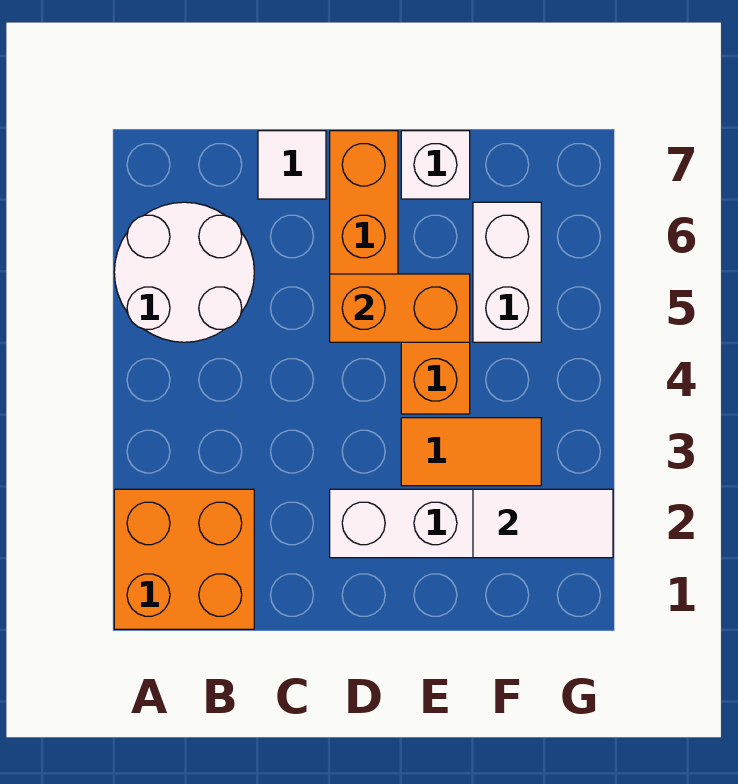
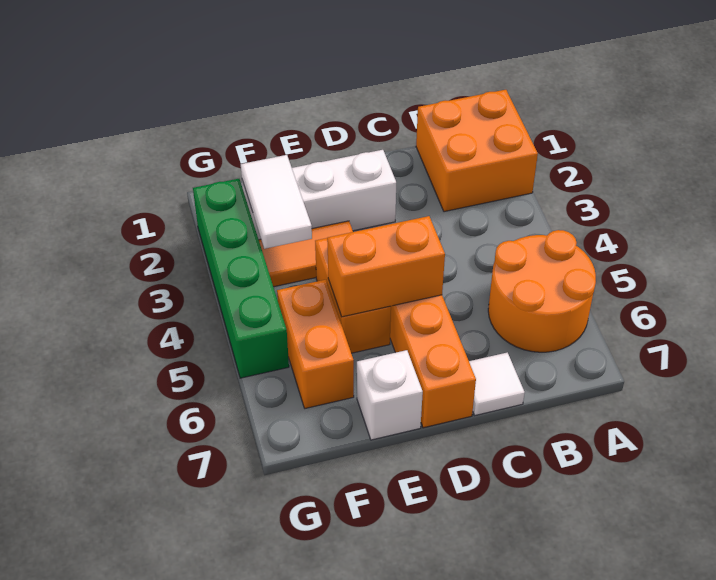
white round brick A5:B6 level 1 -> orange round brick A5:B6 level 1
white tile F2:G2 level 2 -> white tile F2:F3 level 2
white brick F5:F6 level 1 -> orange brick F5:F6 level 1
none -> green brick G2:G5 level 1

